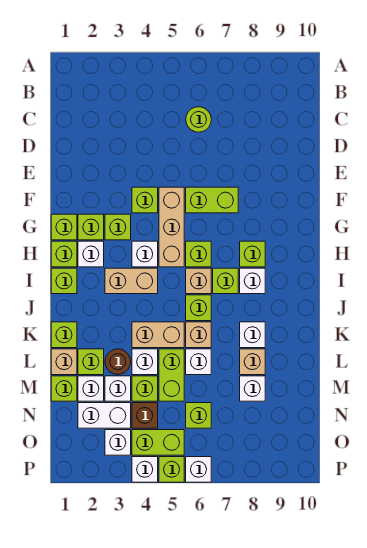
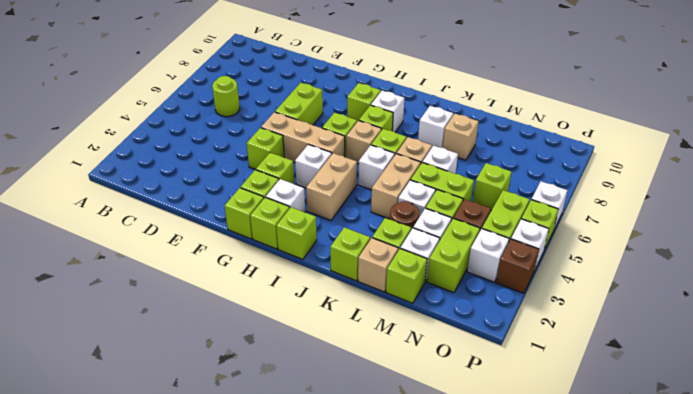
white brick M8 level 1 -> white brick J5 level 1
white brick N2:N3 level 1 -> lime brick N2:N3 level 1
none -> brown brick P3 level 1

